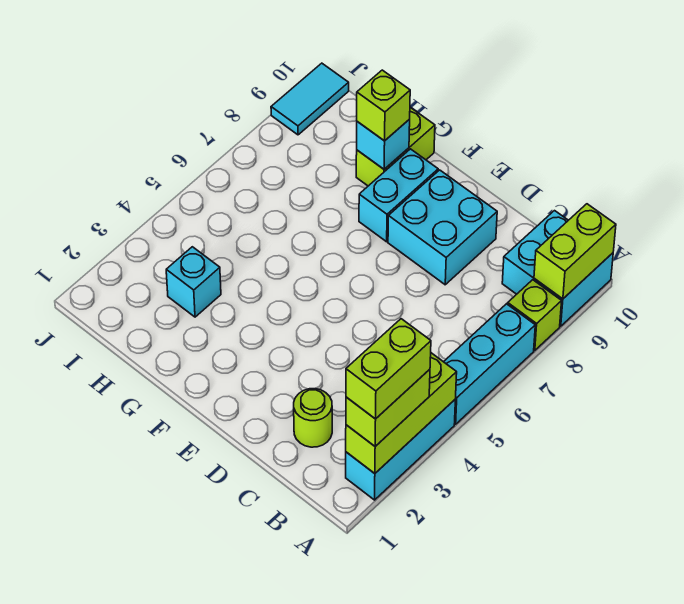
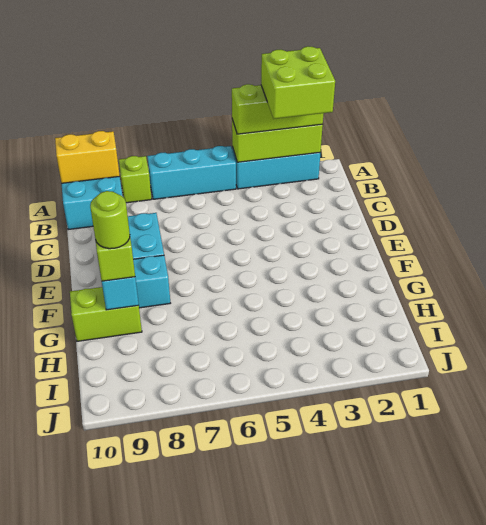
lime brick A2:A3 level 3 -> lime brick A2:A4 level 3
lime brick A2:A3 level 4 -> lime brick A2:B3 level 4
lime brick A9:A10 level 2 -> yellow brick A9:A10 level 2
lime round brick C2 level 1 -> lime round brick G9 level 4
cyan brick H3 level 1 -> none
cyan tile J9:J10 level 1 -> none

